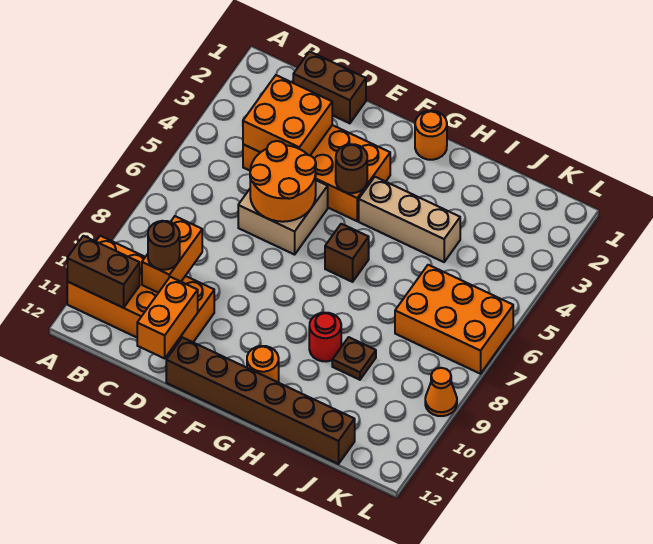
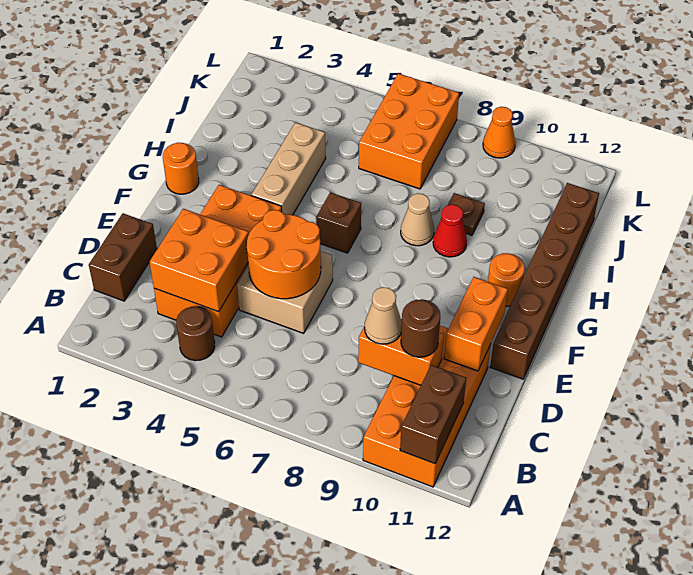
none -> tan cone C9 level 3
orange brick D11:D12 level 2 -> orange brick D11:E11 level 2
brown round brick F4 level 2 -> brown round brick B4 level 1
none -> tan cone H8 level 1
red round brick H9 level 1 -> red cone H9 level 1

